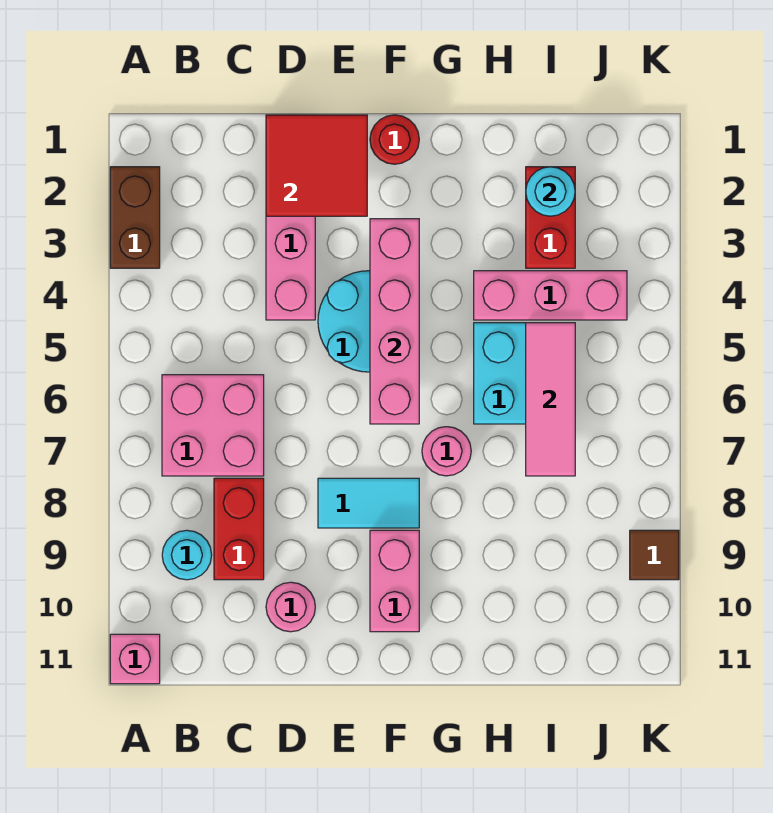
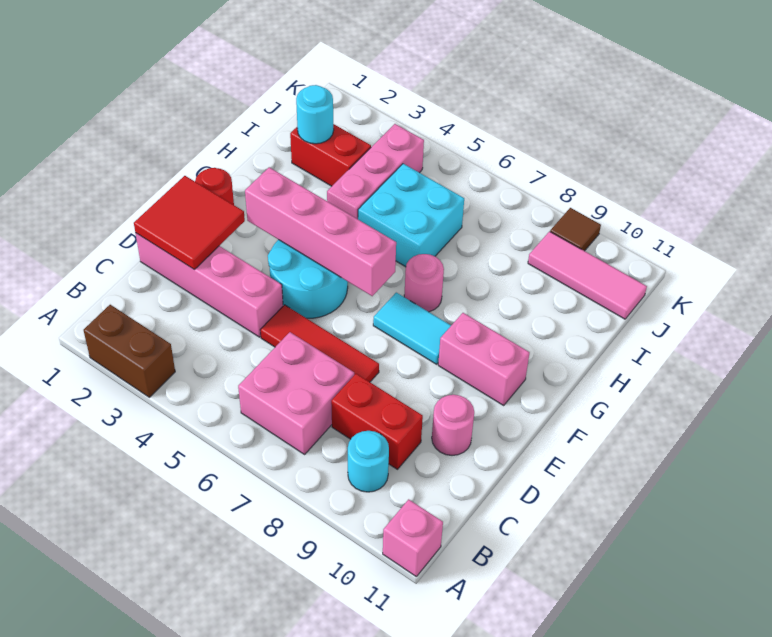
none -> red tile D5:D7 level 1
cyan tile E8:F8 level 1 -> cyan tile F7:F8 level 1
pink tile I5:I7 level 2 -> pink tile J9:J11 level 1

